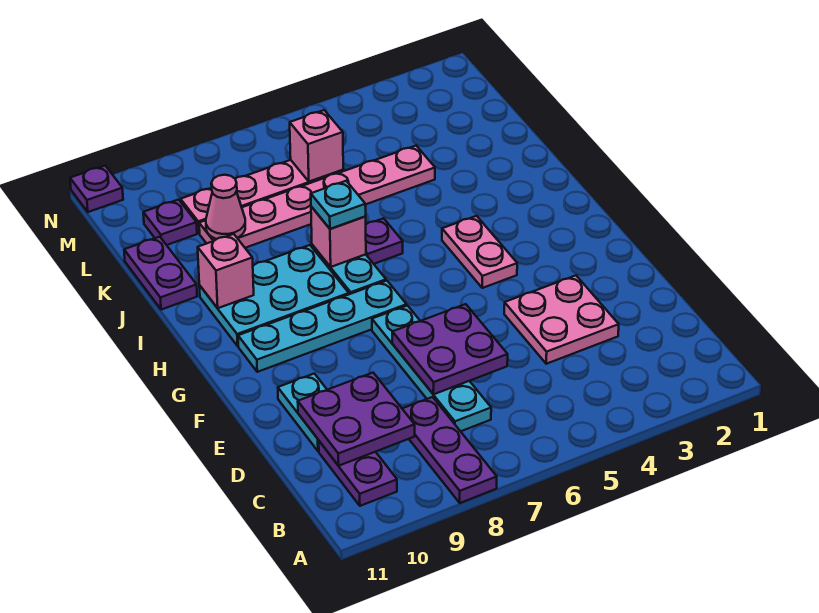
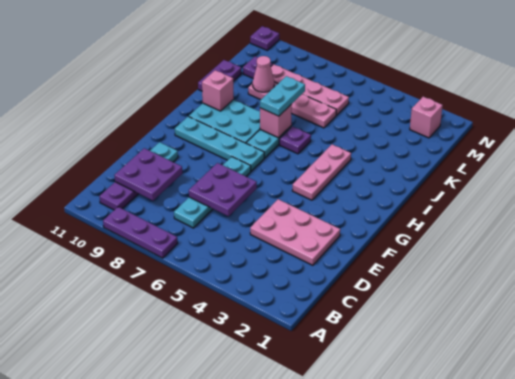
purple plate A8:C8 level 1 -> purple plate A7:A9 level 1
pink plate D3:E4 level 1 -> pink plate D2:E4 level 1
pink plate G4:H4 level 1 -> pink plate G4:I4 level 1
cyan plate I7 level 3 -> cyan plate I7:J7 level 3
pink plate K4:K9 level 1 -> pink plate K6:K9 level 1
pink brick L6 level 2 -> pink brick M2 level 1

